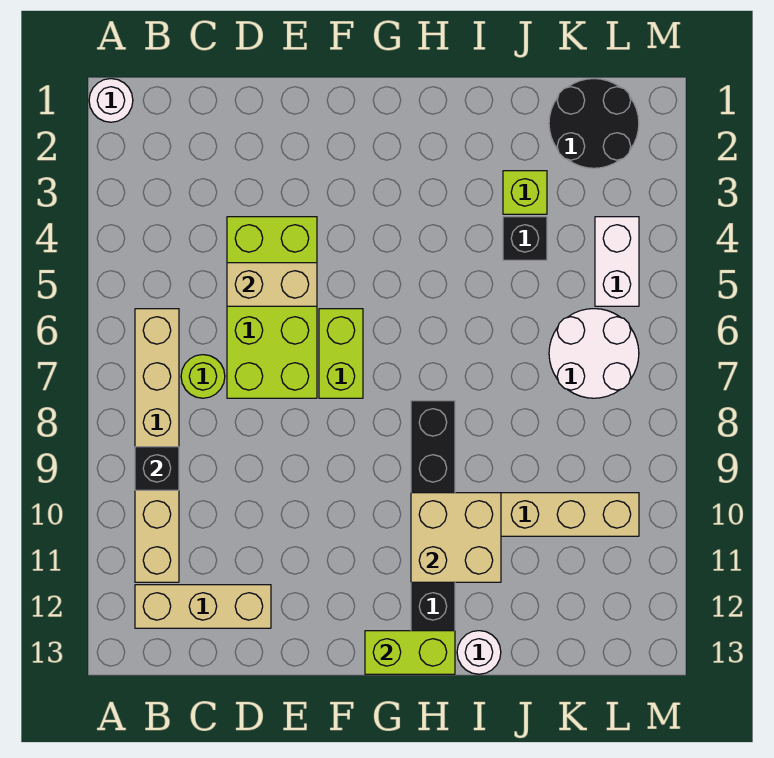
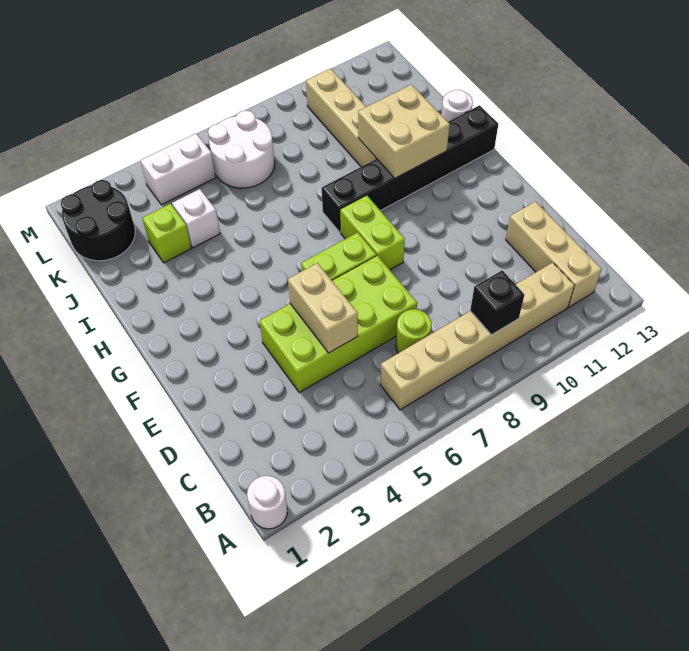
lime brick G13:H13 level 2 -> lime brick F8:G8 level 1
black brick J4 level 1 -> white brick J4 level 1

